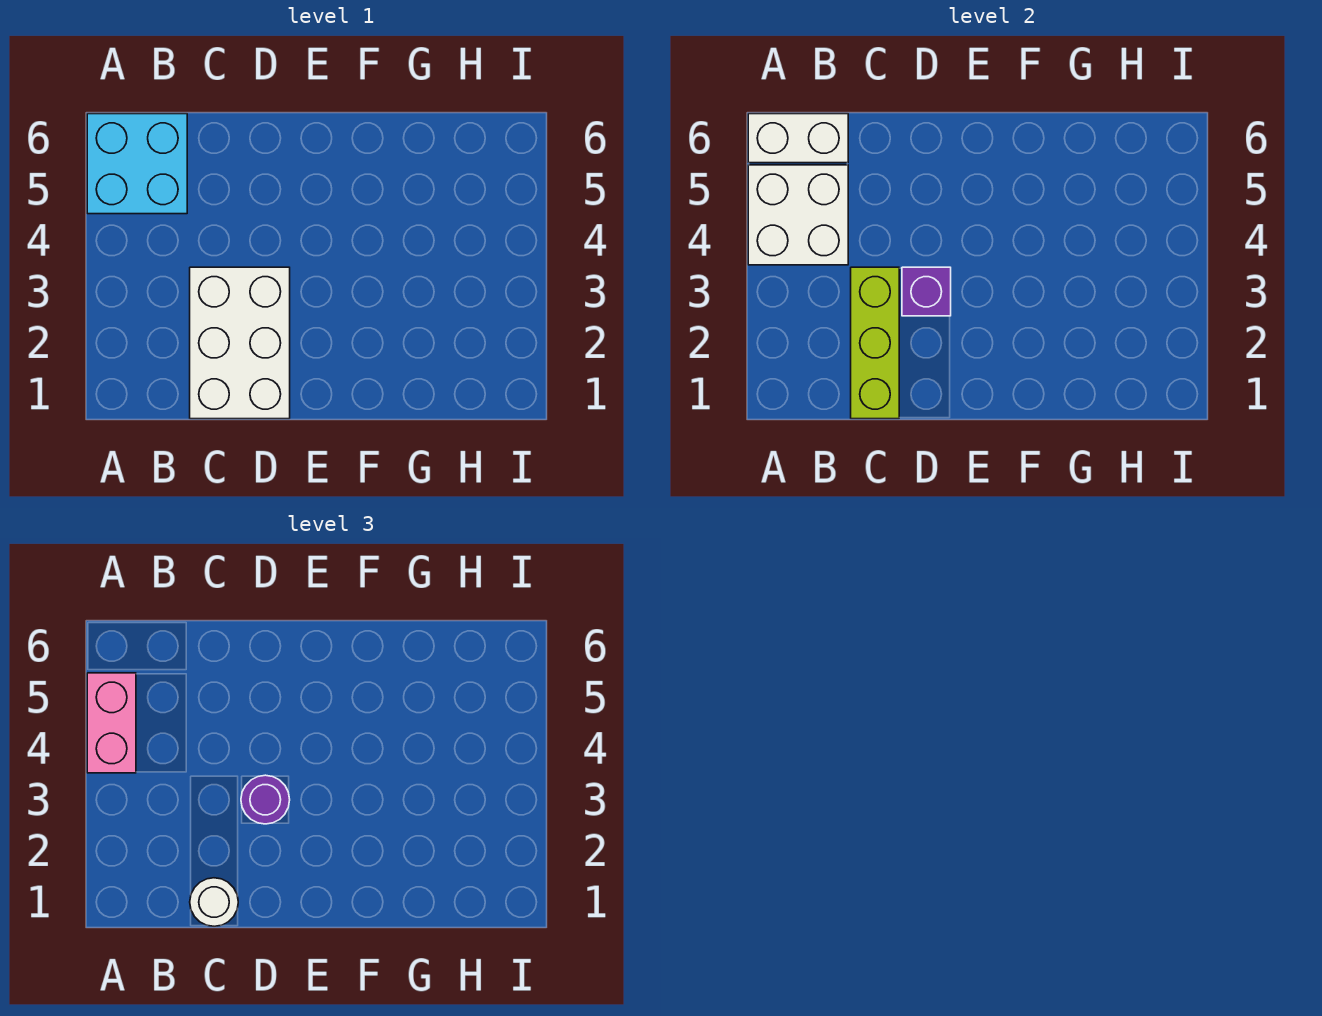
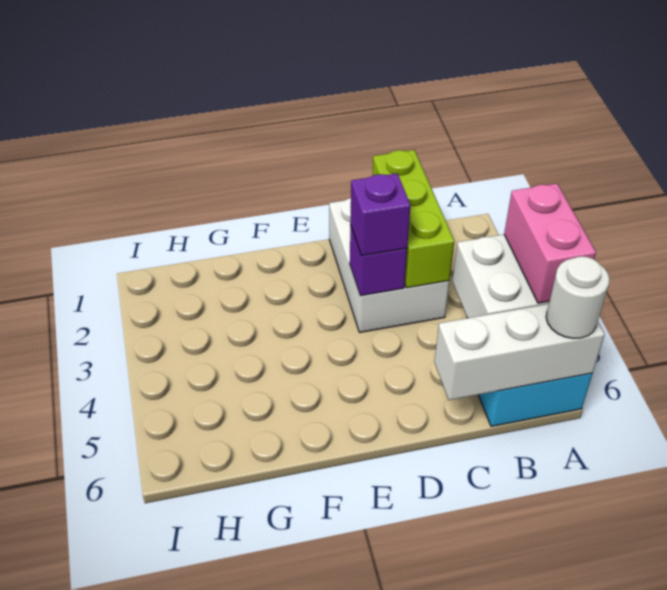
white brick A6:B6 level 2 -> white brick A6:C6 level 2
white round brick C1 level 3 -> white round brick A6 level 3
purple round brick D3 level 3 -> purple brick D3 level 3

